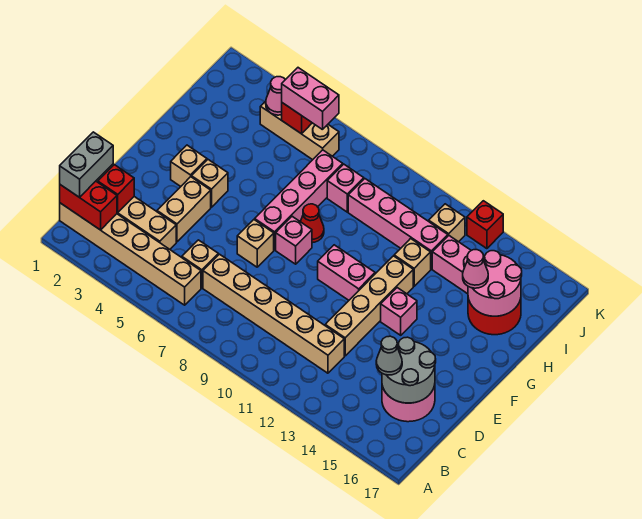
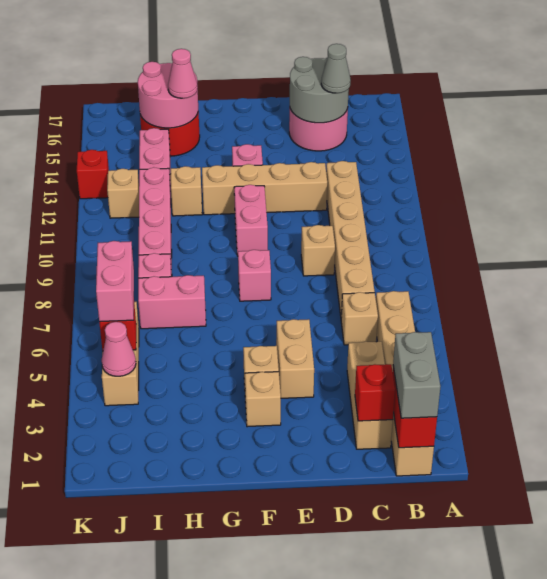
grey brick B1:C1 level 3 -> grey brick B1:B2 level 3
tan brick D4:E4 level 1 -> tan brick E4:E5 level 1
tan brick E7 level 1 -> tan brick D9 level 1
pink brick F7:I7 level 1 -> pink brick H7:I7 level 1
red cone G8 level 1 -> none

